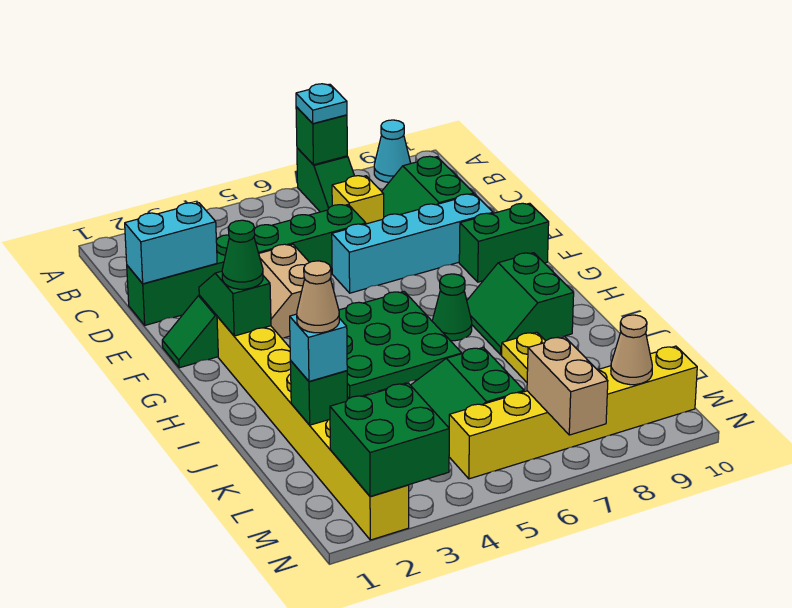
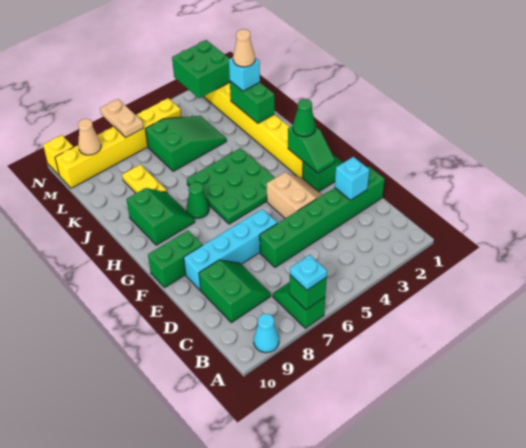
yellow brick C7 level 1 -> yellow brick N10 level 1
cyan brick D1:D2 level 2 -> cyan brick D2 level 2
green brick K2 level 2 -> green brick J2:K2 level 2
tan brick M7:N7 level 2 -> tan plate M7:N7 level 2

